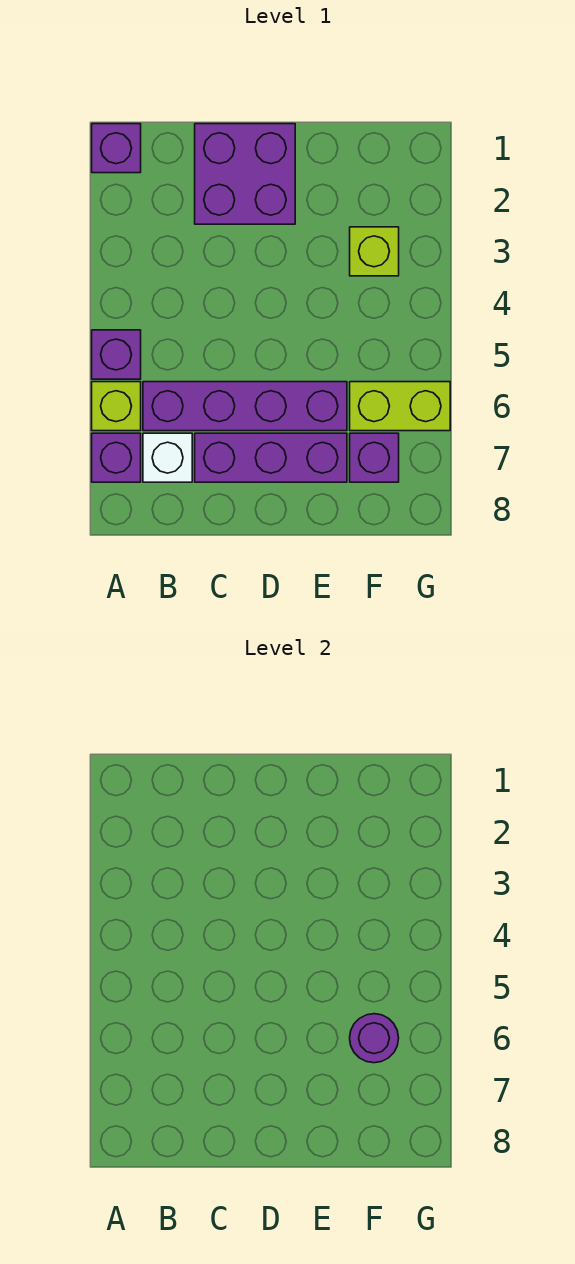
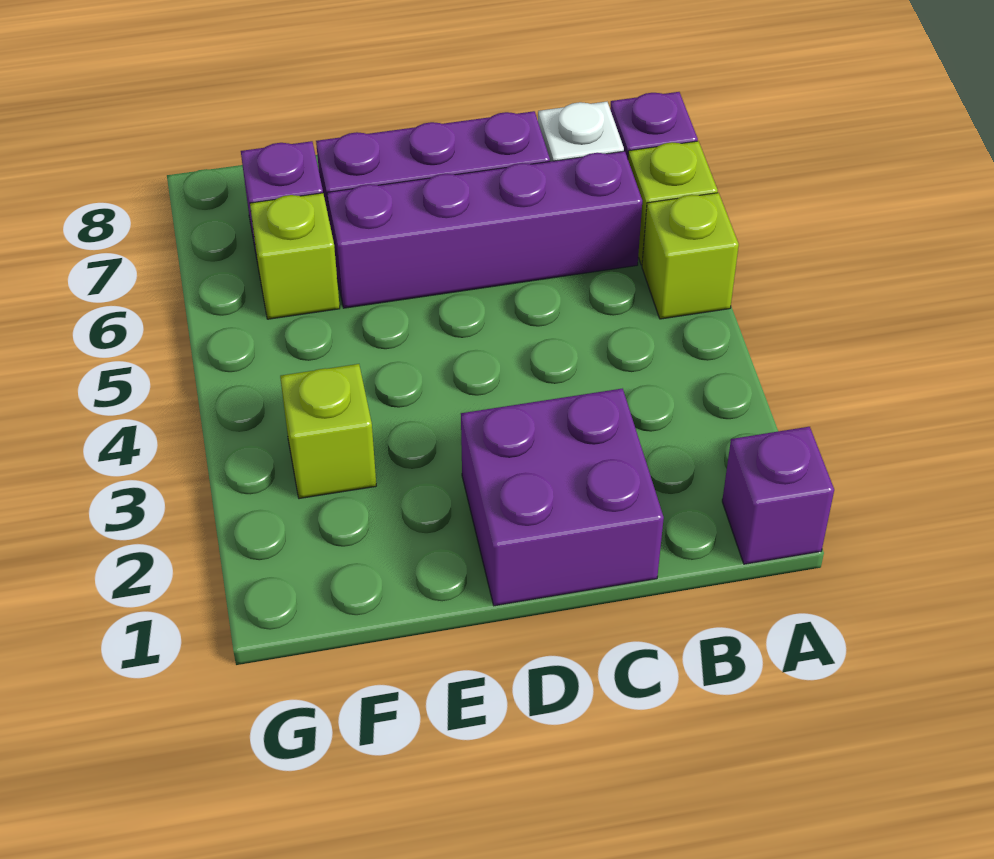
purple brick A5 level 1 -> lime brick A5 level 1
lime brick F6:G6 level 1 -> lime brick F6 level 1
purple round brick F6 level 2 -> none

